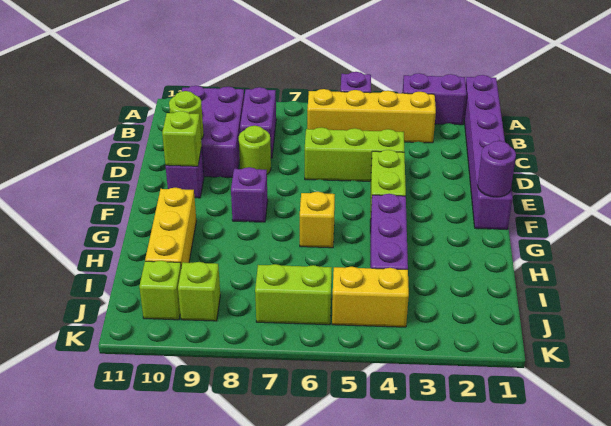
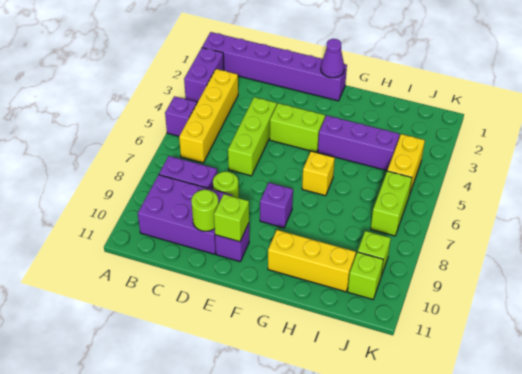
purple round brick F1 level 2 -> purple cone F1 level 2

